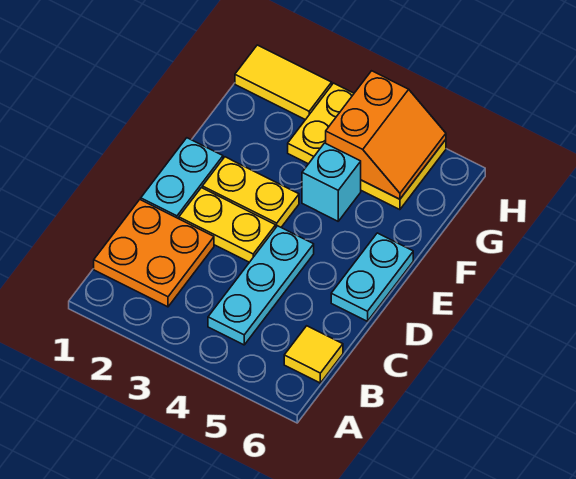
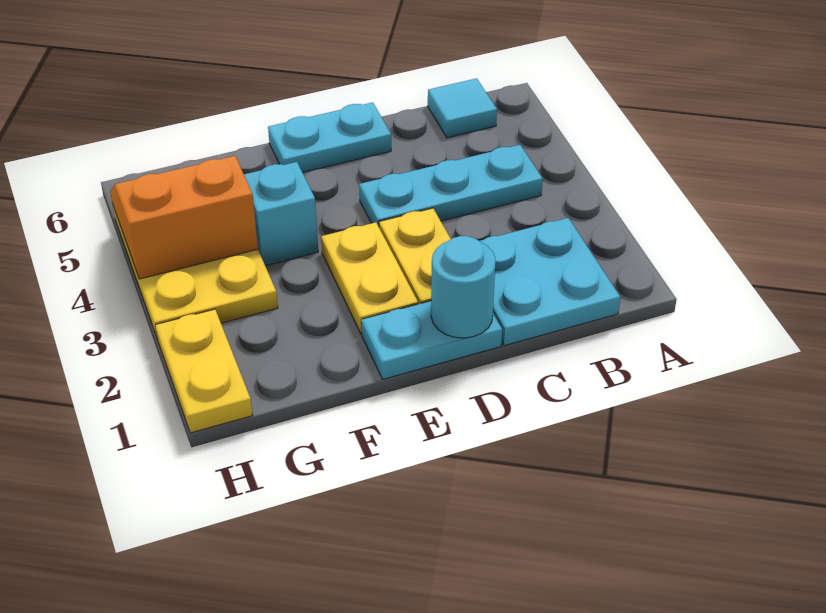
orange plate B1:C2 level 1 -> cyan plate B1:C2 level 1
yellow tile B6 level 1 -> cyan tile B6 level 1
none -> cyan round brick D1 level 2
yellow tile H1:H2 level 1 -> yellow plate H1:H2 level 1

